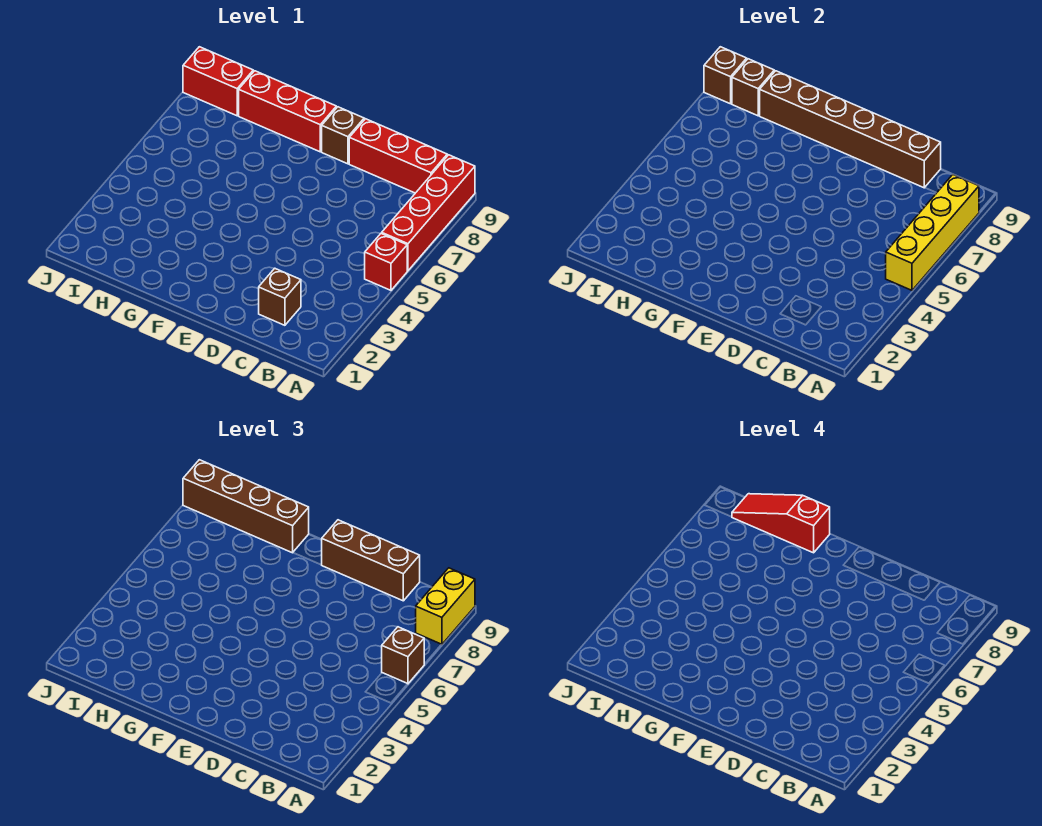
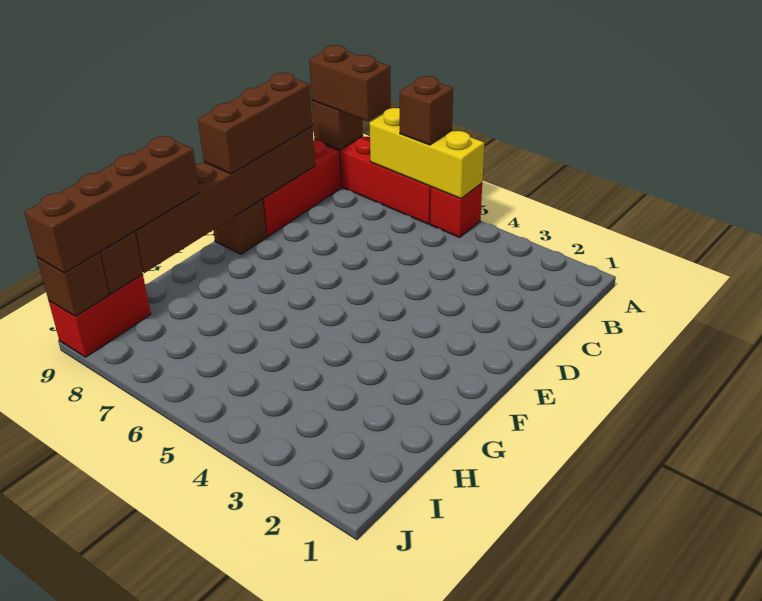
yellow brick A5:A8 level 2 -> yellow brick A5:A7 level 2
yellow brick A8:A9 level 3 -> brown brick A8:A9 level 3
brown brick C2 level 1 -> brown brick A9 level 2
red brick F9:H9 level 1 -> none
red slope G9:I9 level 4 top G -> none

